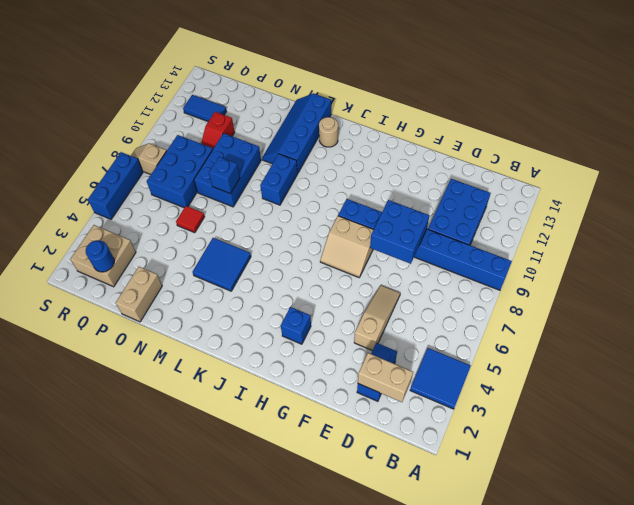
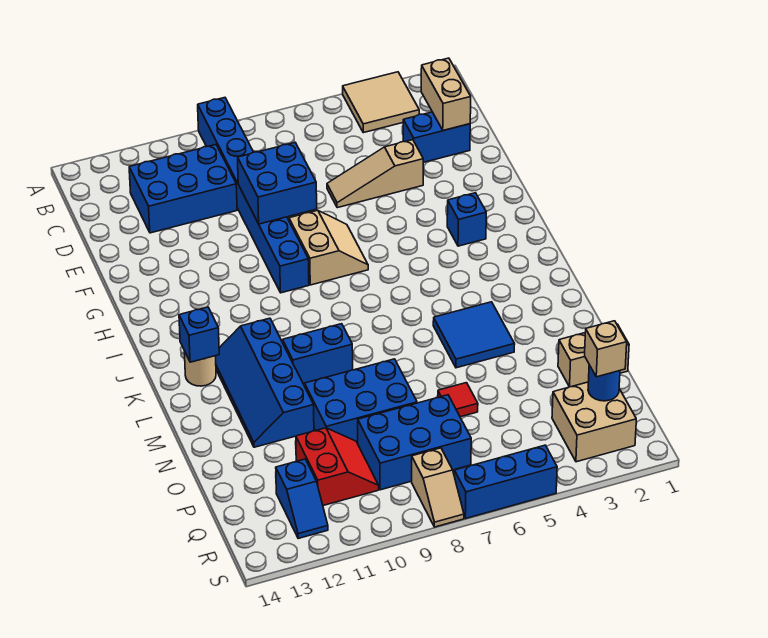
blue tile A3:B4 level 1 -> tan tile A3:B4 level 1
blue slope L11:M14 level 1 top L -> blue slope K11:N12 level 1 top 11
blue brick N8 level 2 -> blue brick K13 level 2
red slope P10:P11 level 1 top 11 -> red slope P10:Q11 level 1 top 11
none -> tan brick Q2 level 3
blue tile Q12:R12 level 1 -> blue slope Q12:R12 level 1 top Q

